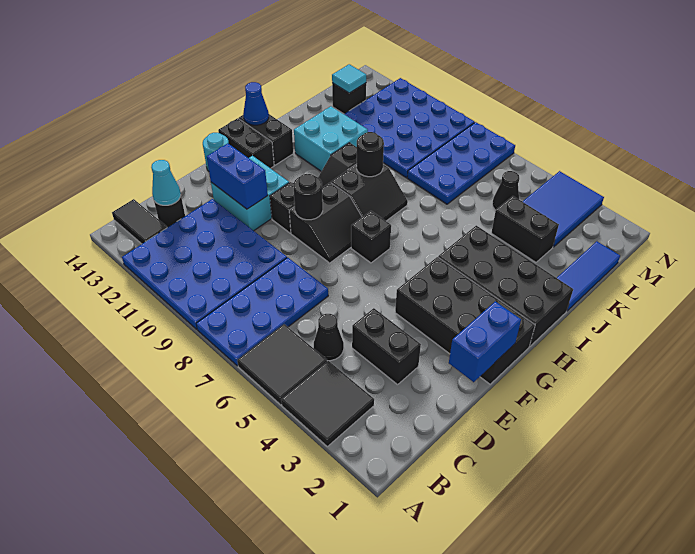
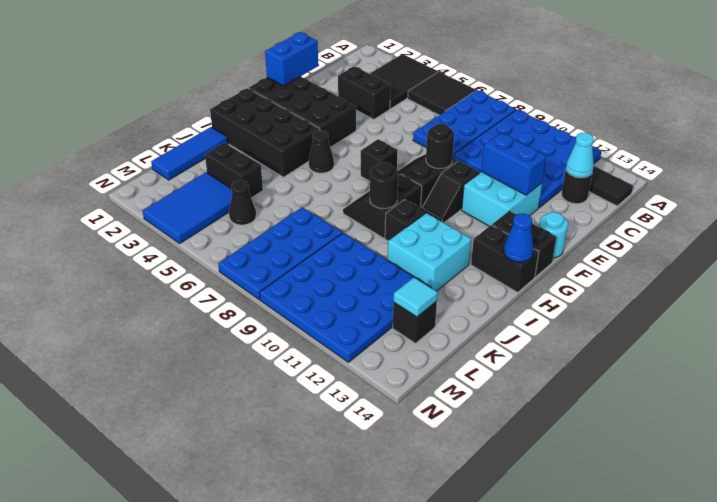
black tile A3:B4 level 1 -> black tile A3:C4 level 1
black cone C5 level 1 -> black cone H5 level 1

